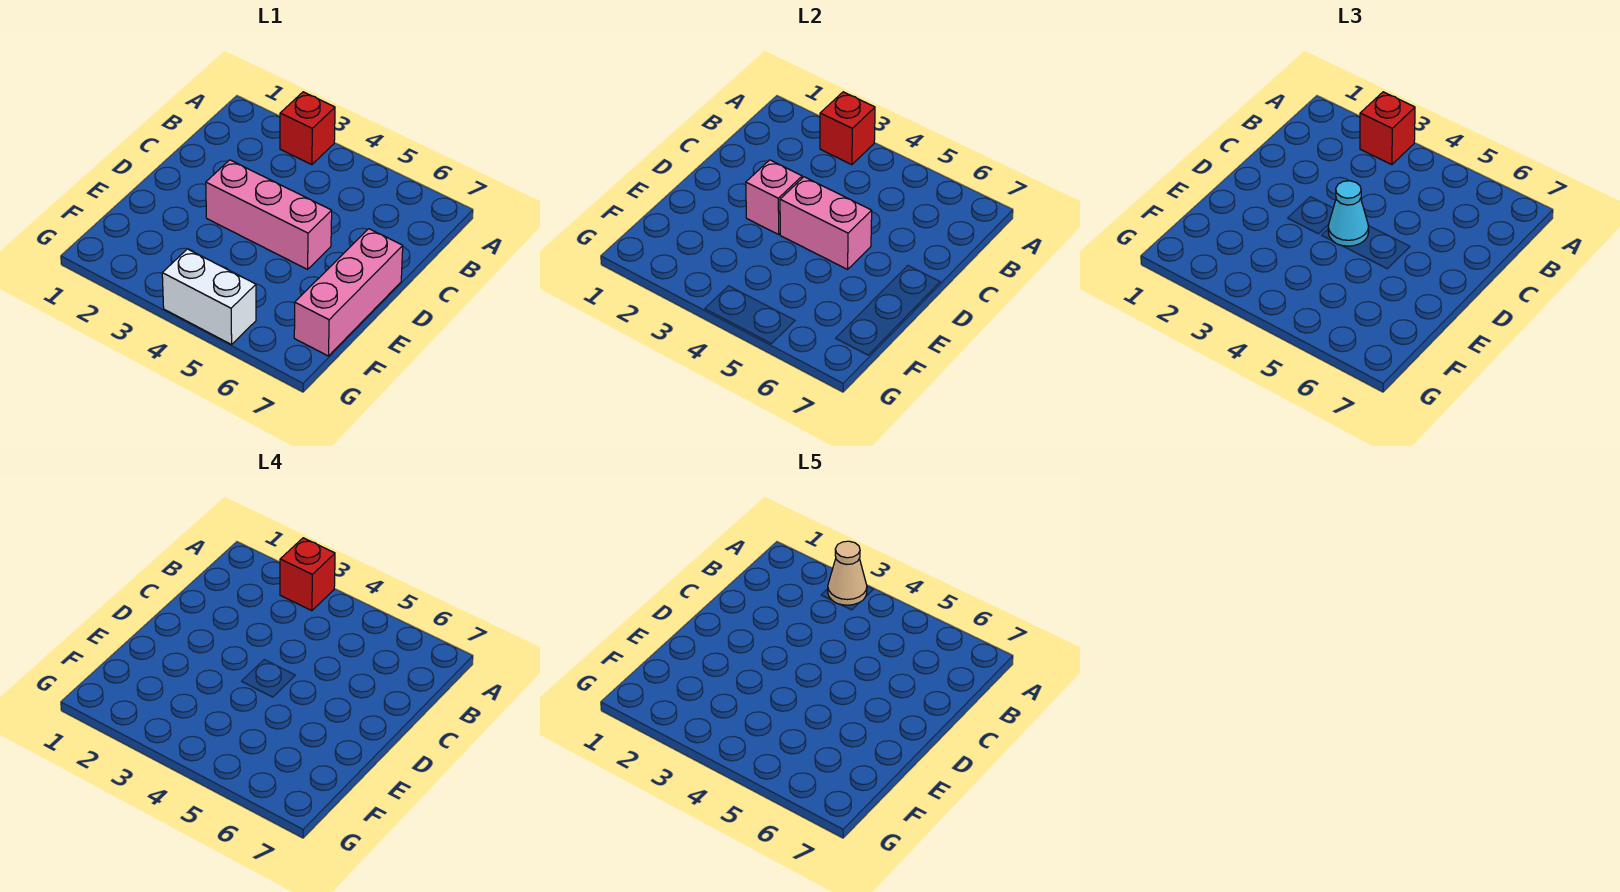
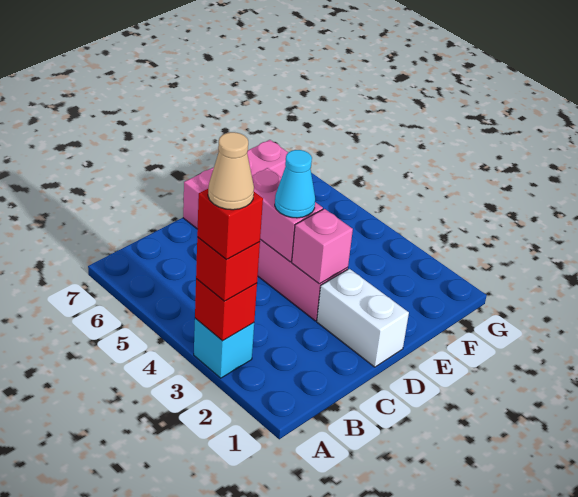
red brick A3 level 1 -> cyan brick A3 level 1
white brick G4:G5 level 1 -> white brick D1:D2 level 1

